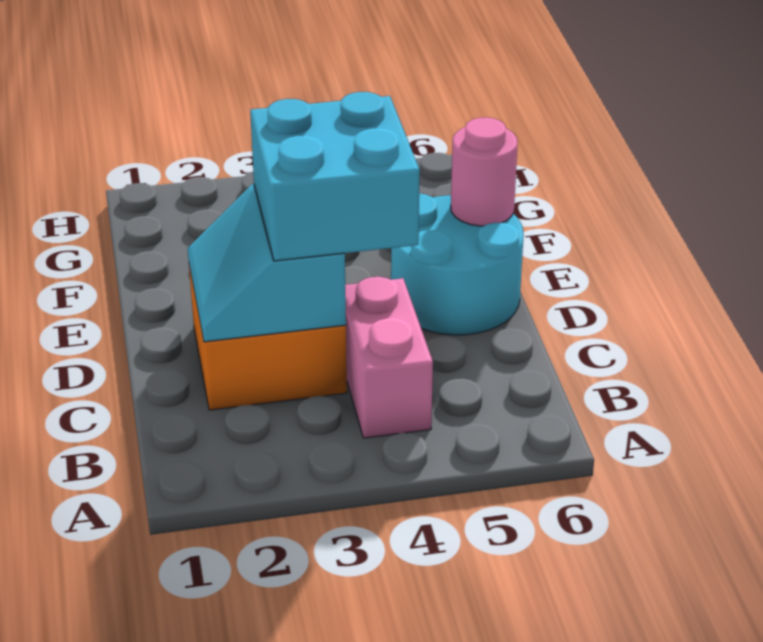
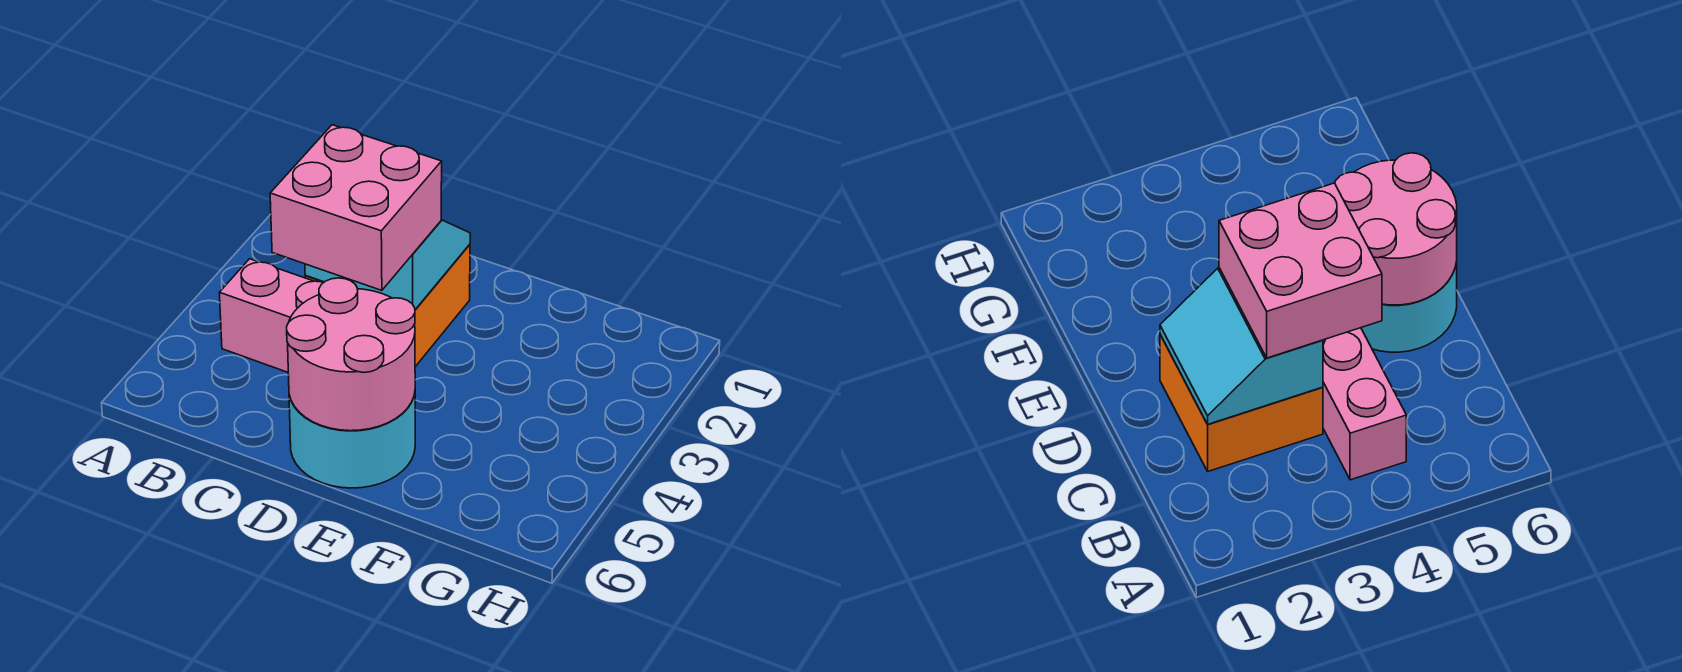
cyan brick C3:D4 level 3 -> pink brick C3:D4 level 3
pink round brick E6 level 2 -> pink round brick D5:E6 level 2

